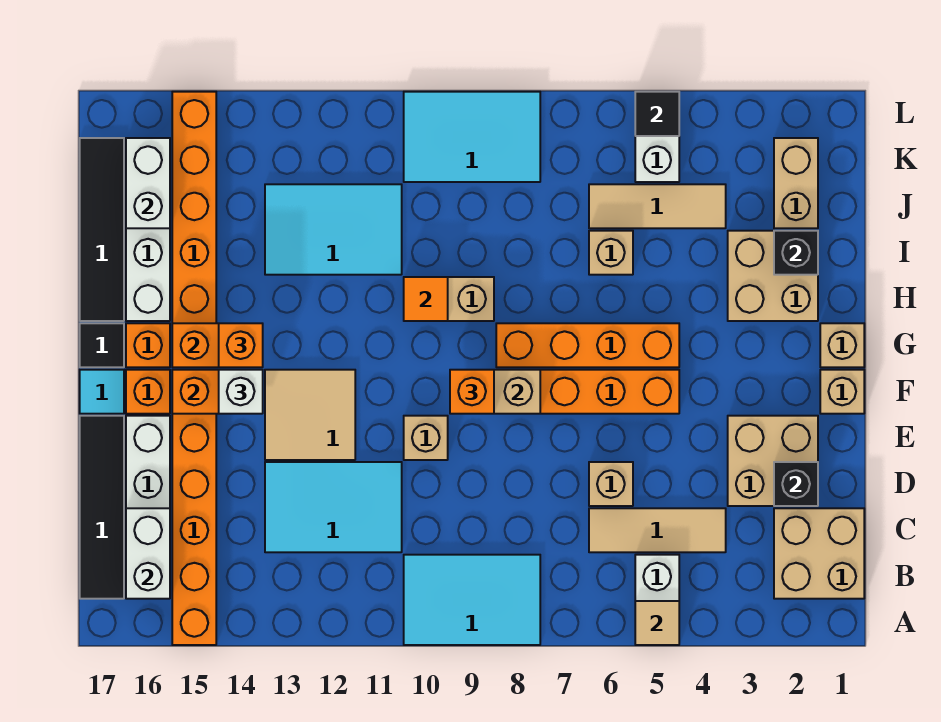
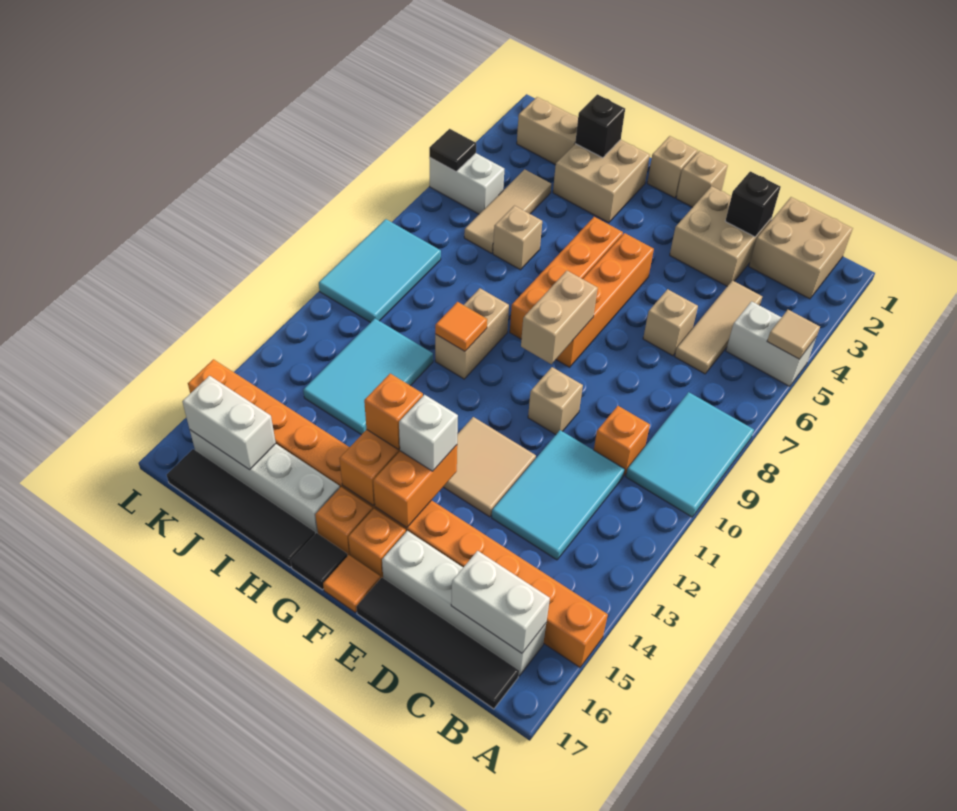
orange brick F9 level 3 -> orange brick C10 level 1
cyan tile F17 level 1 -> orange tile F17 level 1

